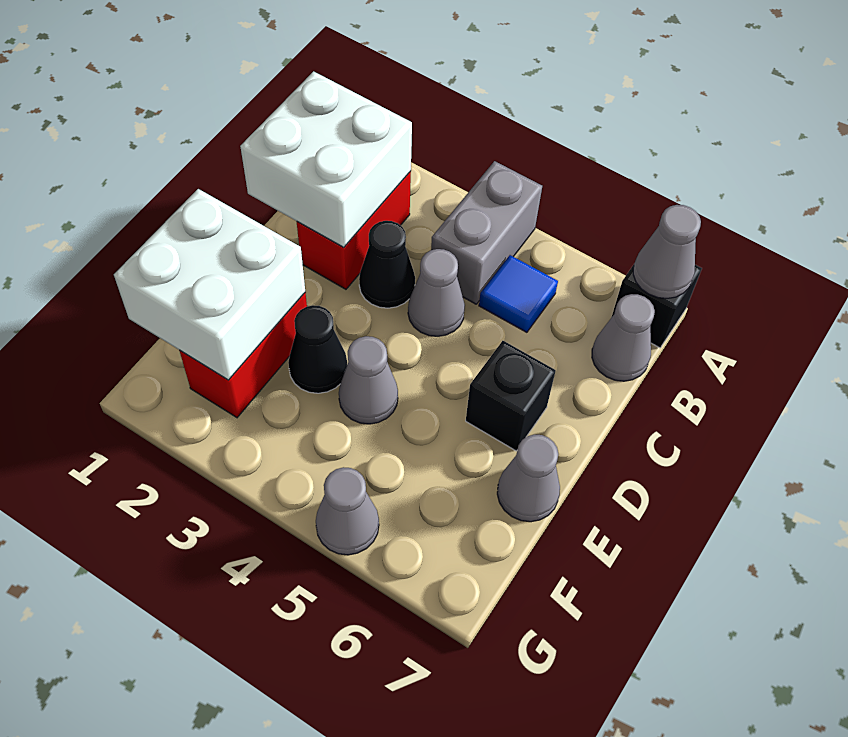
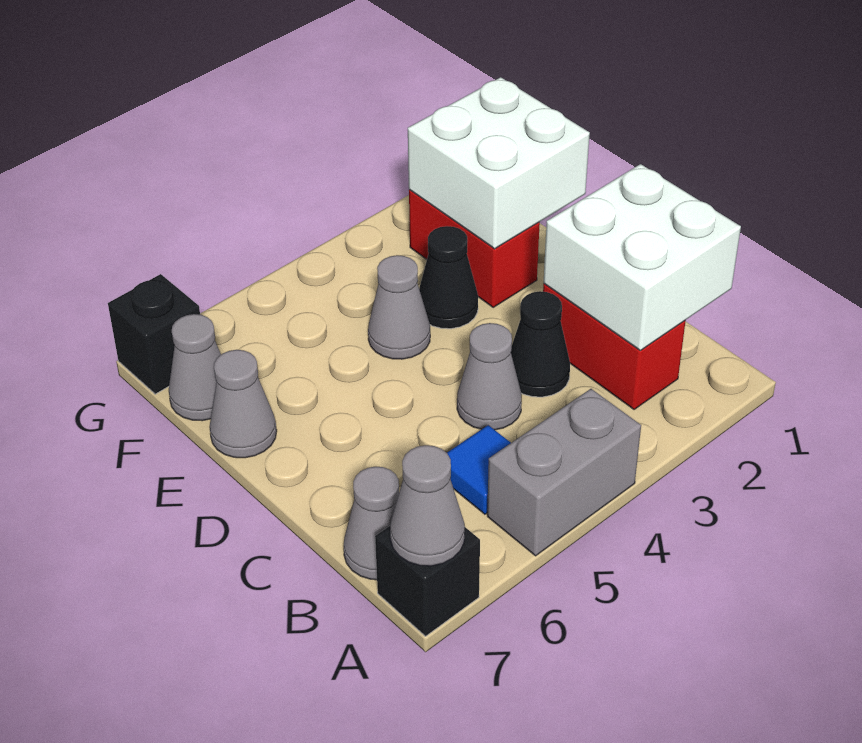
grey brick A4:B4 level 1 -> grey brick A4:A5 level 1
black brick D6 level 1 -> black brick G7 level 1
grey cone G5 level 1 -> grey cone F7 level 1

